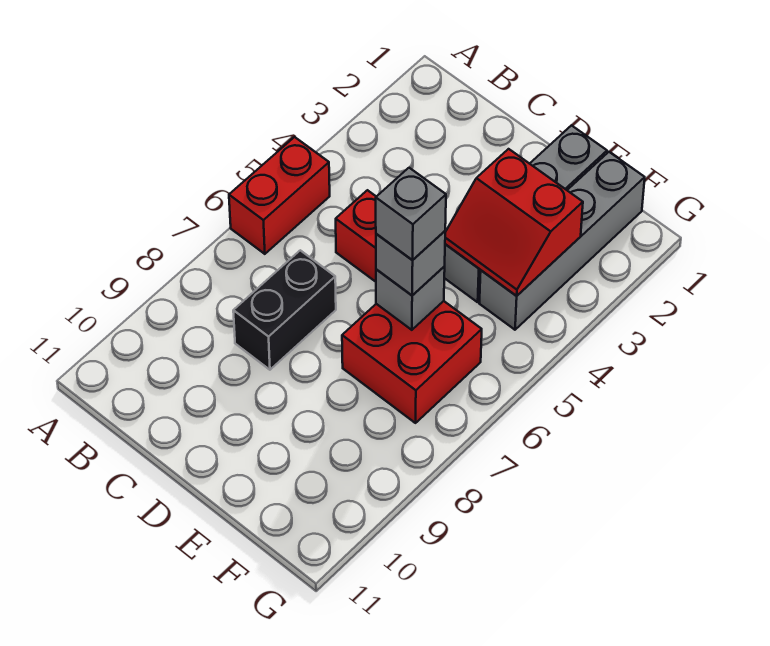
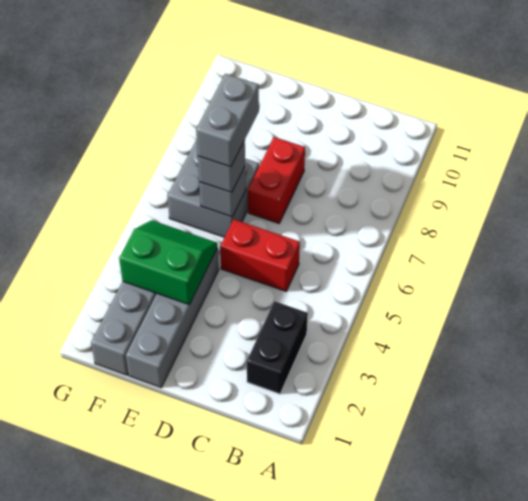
red brick A5:A6 level 1 -> red brick D7:D8 level 1
black brick C7:C8 level 1 -> black brick B2:B3 level 1
red slope E3:F4 level 2 top 3 -> green slope E3:F4 level 2 top 3
red brick E6:F7 level 1 -> grey brick E6:F7 level 1
grey brick E6 level 4 -> grey brick E6:E7 level 4

